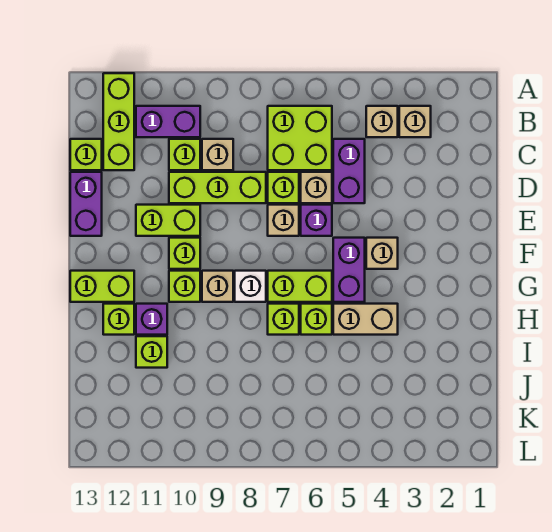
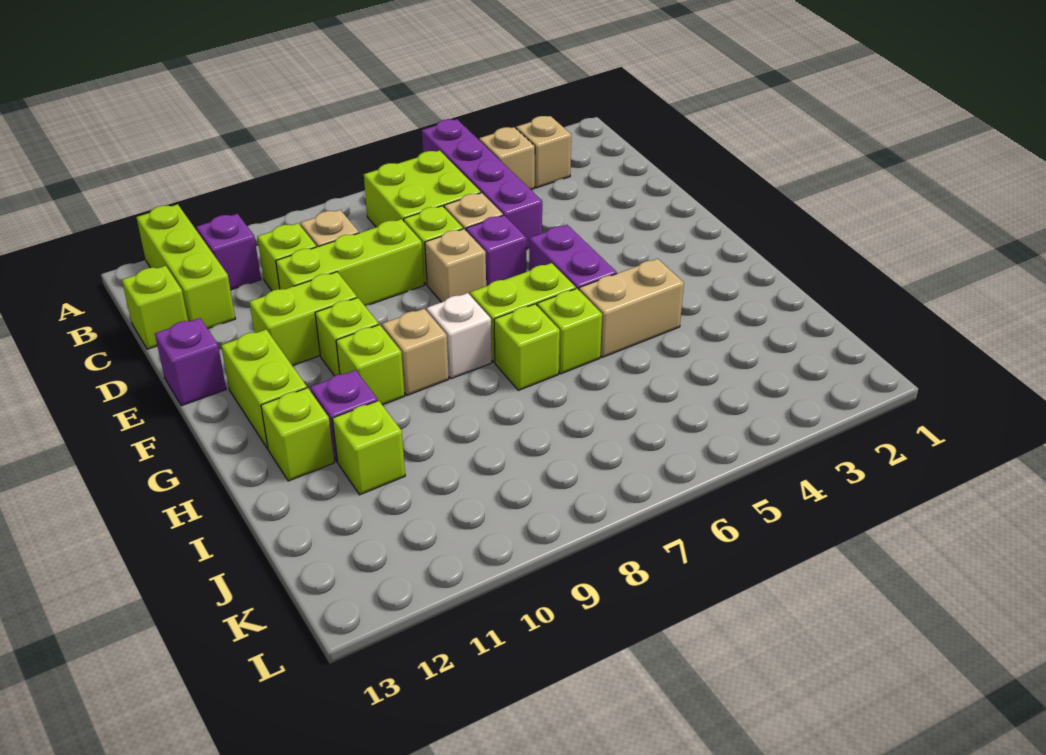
purple brick B10:B11 level 1 -> purple brick B11 level 1
purple brick C5:D5 level 1 -> purple brick A5:D5 level 1
purple brick D13:E13 level 1 -> purple brick E13 level 1
tan brick F4 level 1 -> none
lime brick G12:G13 level 1 -> lime brick F12:G12 level 1

